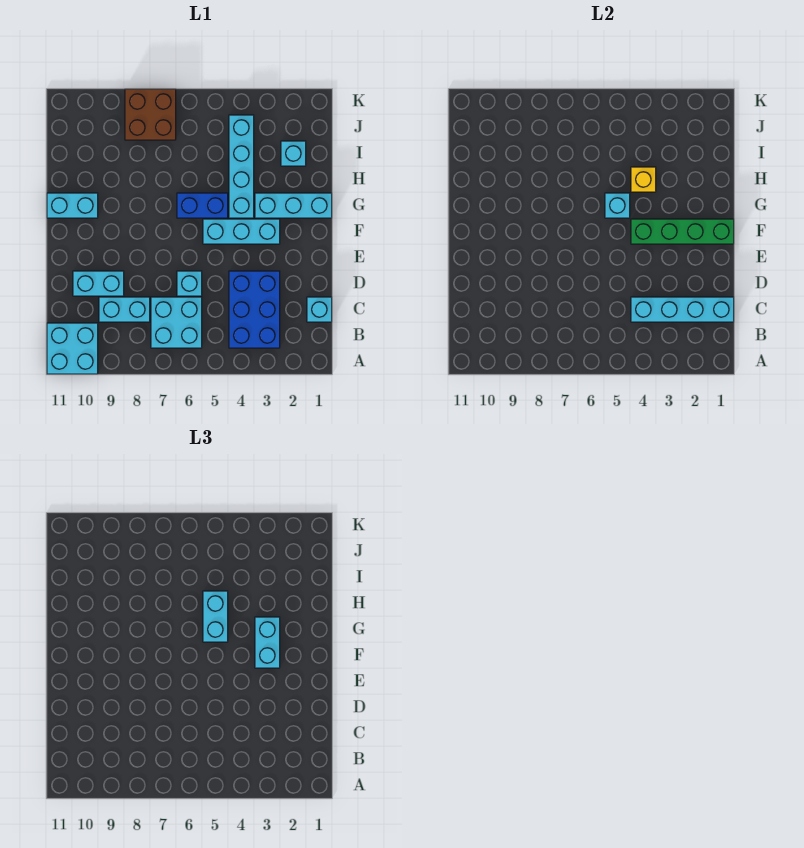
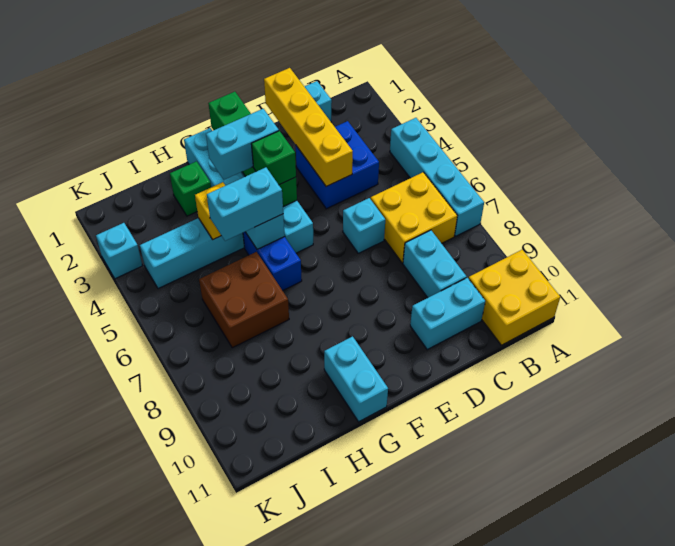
cyan brick A10:B11 level 1 -> yellow brick A10:B11 level 1
blue brick B3:D4 level 1 -> blue brick C3:D4 level 1
cyan brick B6:C7 level 1 -> yellow brick B6:C7 level 1
cyan brick C1:C4 level 2 -> cyan brick A4:A7 level 1
none -> yellow brick D1:D4 level 2
cyan brick D9:D10 level 1 -> cyan brick C10:D10 level 1
none -> green brick F4 level 3
none -> green brick H2 level 1
cyan brick I2 level 1 -> cyan brick K3 level 1
brown brick J7:K8 level 1 -> brown brick H6:I7 level 1

